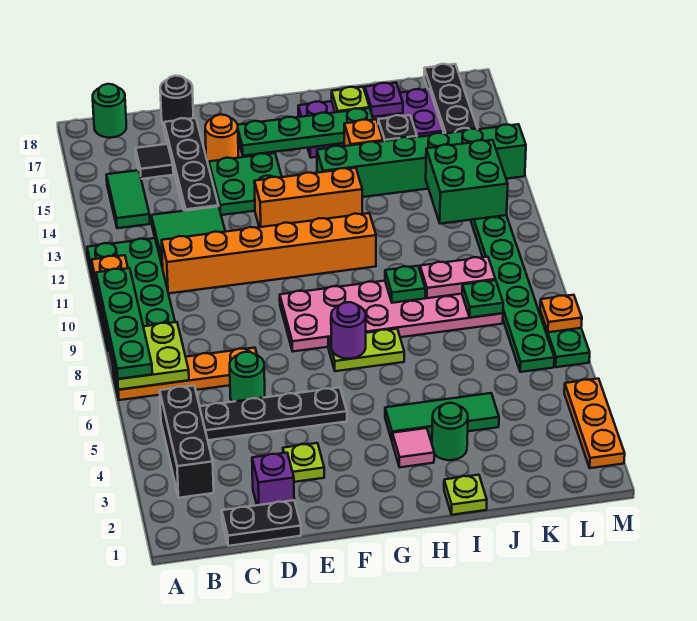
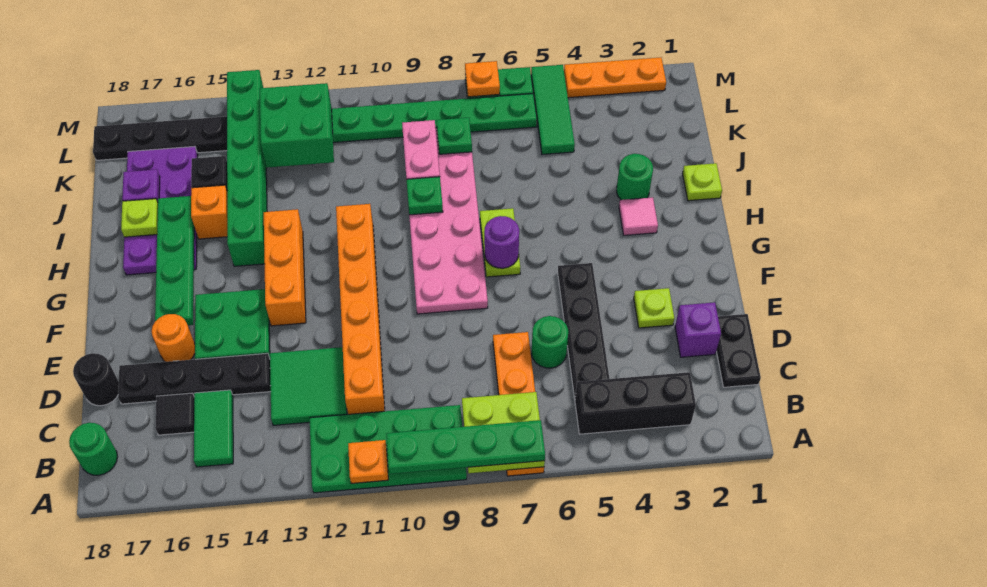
green tile B14:B15 level 1 -> green tile B15:C15 level 1
green tile H4:J4 level 1 -> green tile K5:M5 level 1

